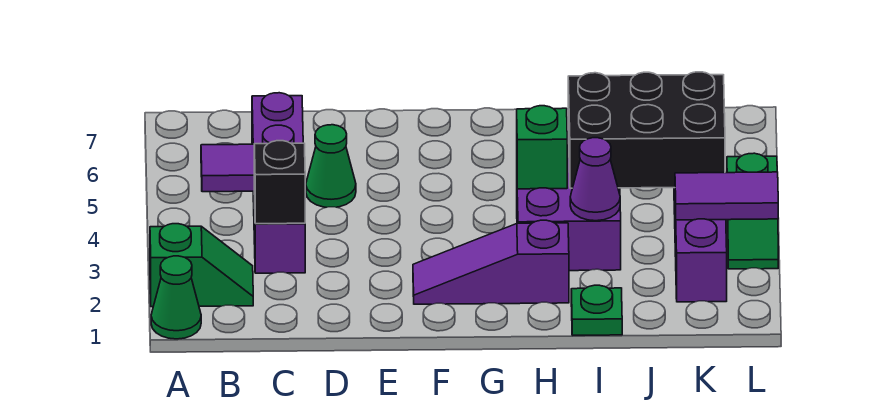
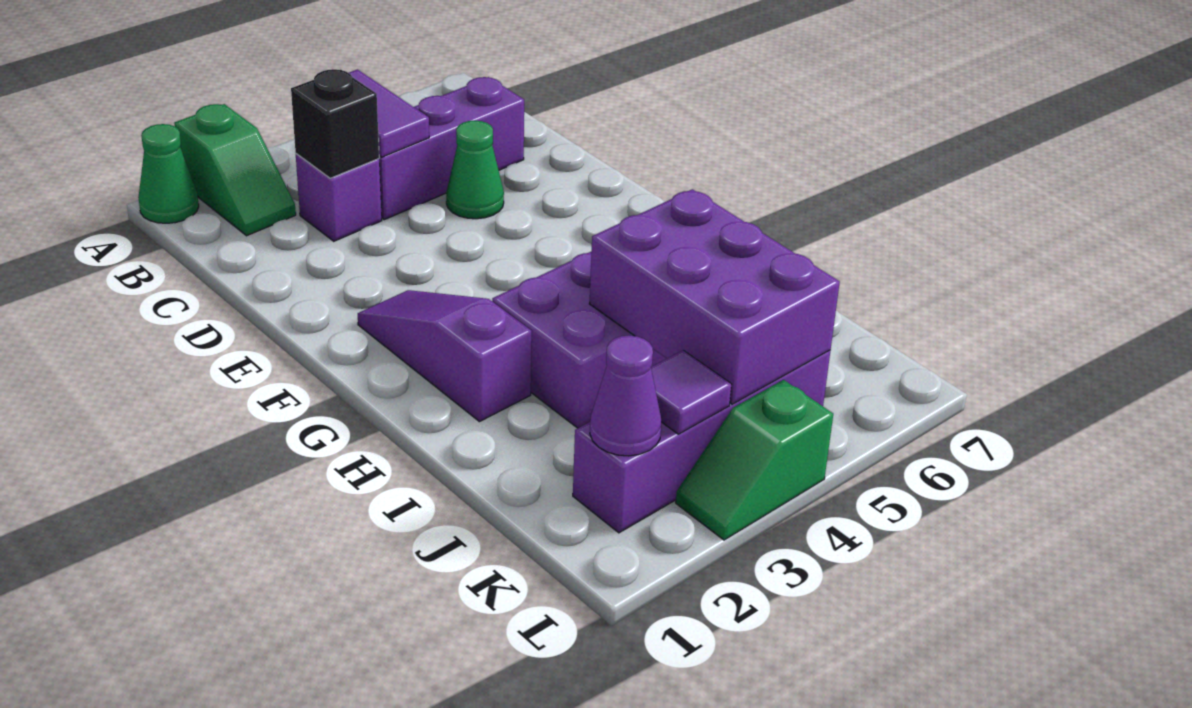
green brick H4 level 2 -> none
green plate I1 level 1 -> none
purple cone I3 level 2 -> purple cone K2 level 2
black brick I4:K5 level 2 -> purple brick I4:K5 level 2
purple tile K3:L3 level 2 -> purple tile K3 level 2

